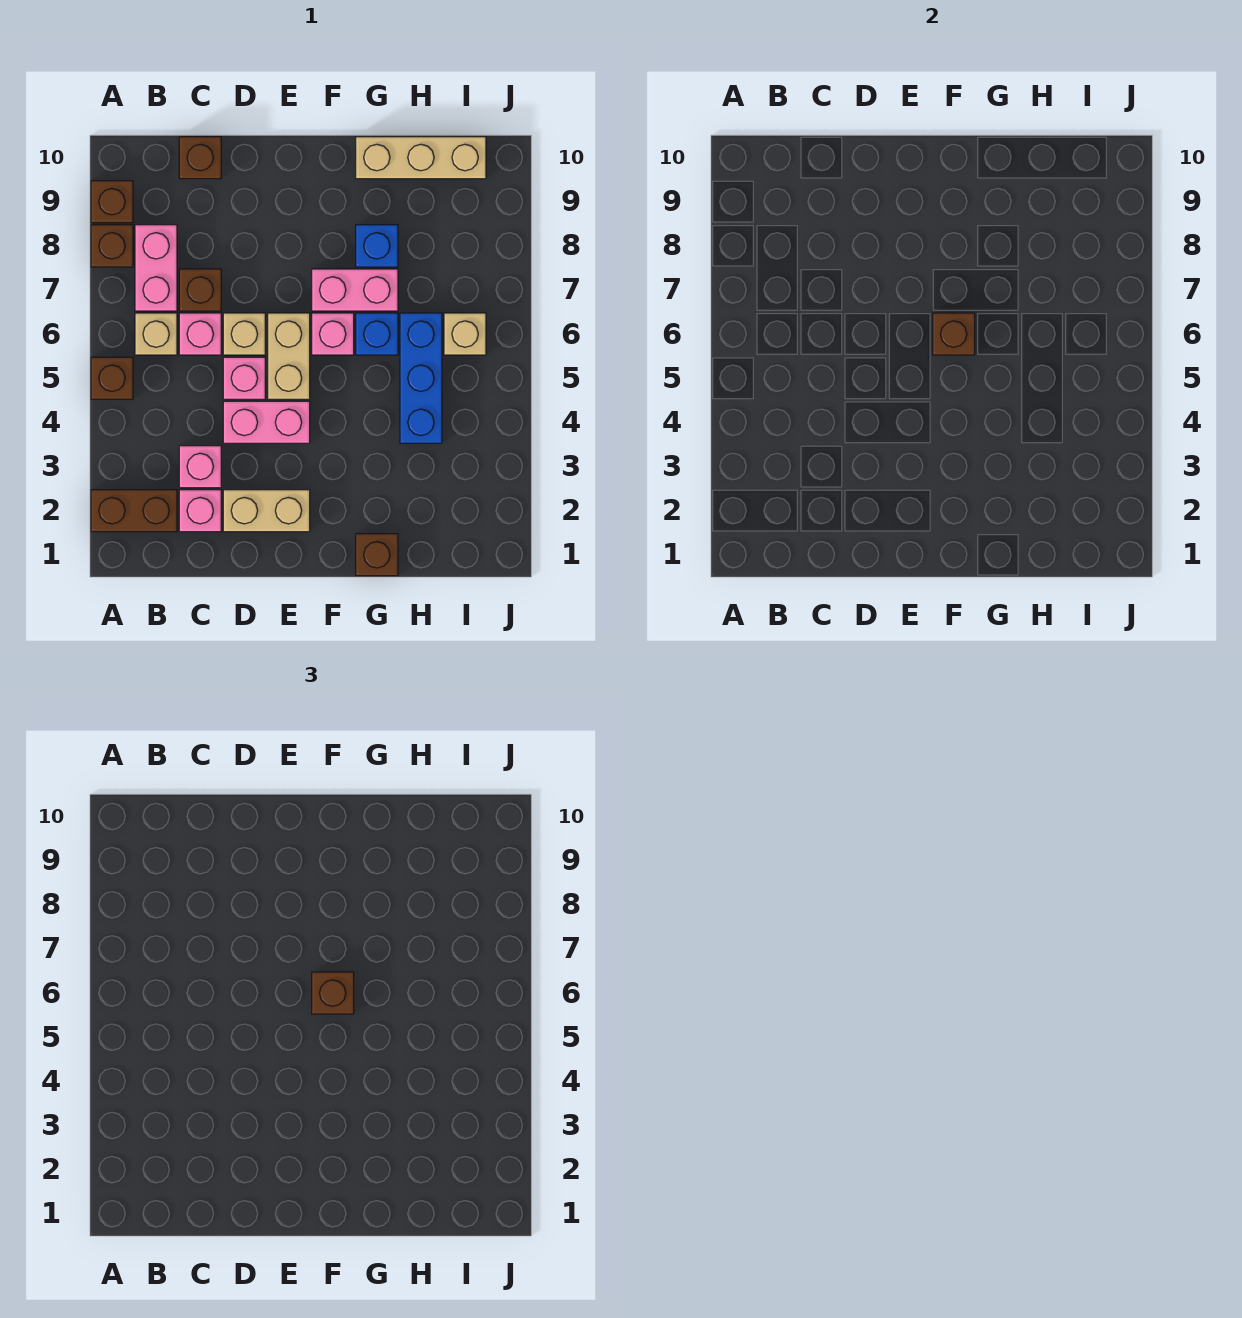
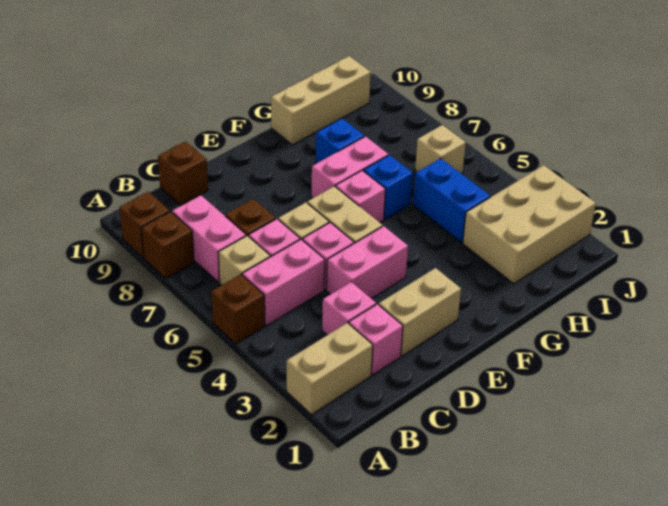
brown brick A2:B2 level 1 -> tan brick A2:B2 level 1
none -> pink brick B5:C5 level 1
brown brick F6 level 2 -> none
brown brick F6 level 3 -> none
brown brick G1 level 1 -> none
none -> tan brick H2:J3 level 1
blue brick H4:H6 level 1 -> blue brick H4:H5 level 1

